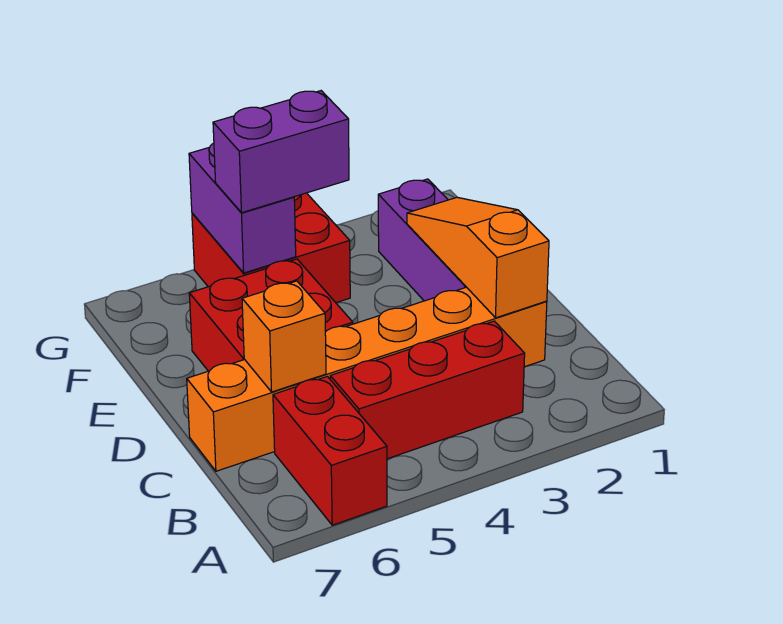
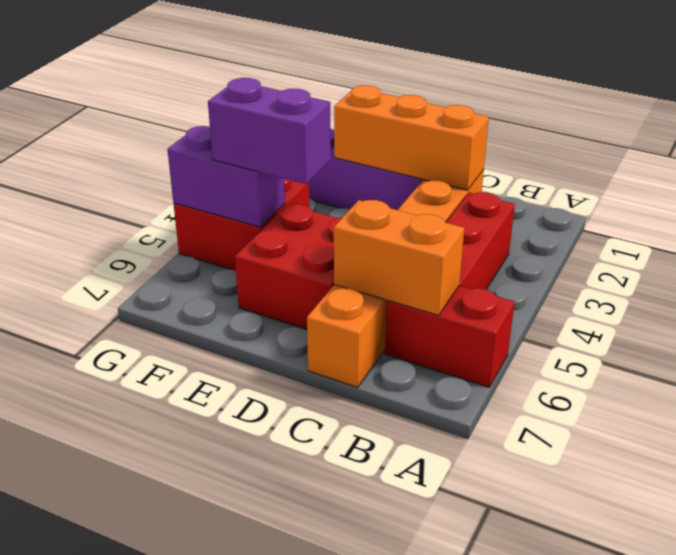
orange slope C2:E2 level 2 top C -> orange brick C2:E2 level 2
orange brick C6 level 2 -> orange brick B6:C6 level 2
purple brick F4:F5 level 3 -> purple brick E5:F5 level 3

